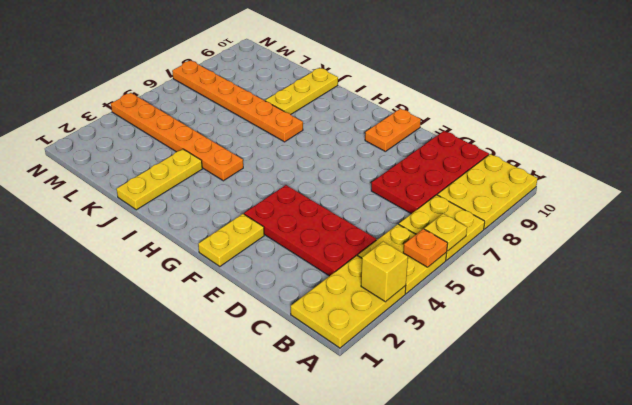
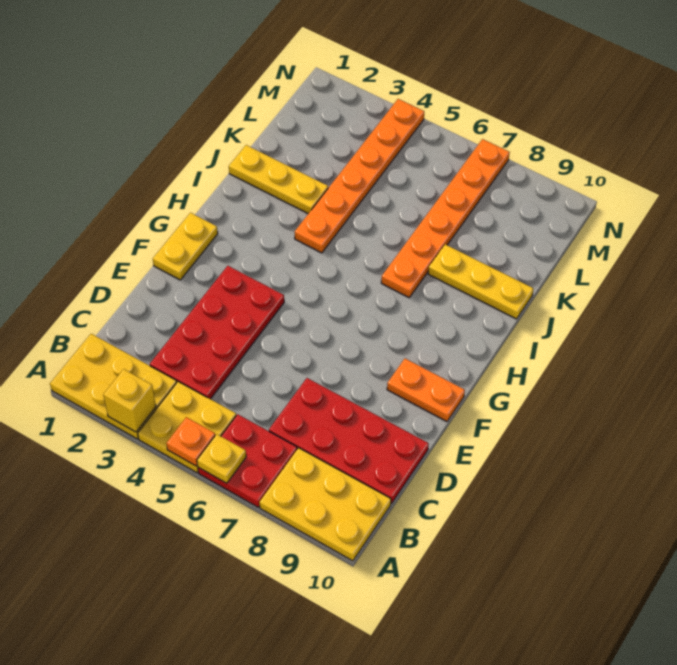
yellow plate A6:B7 level 1 -> red plate A6:B7 level 1
yellow plate F1:F2 level 1 -> yellow plate F1:G1 level 1

